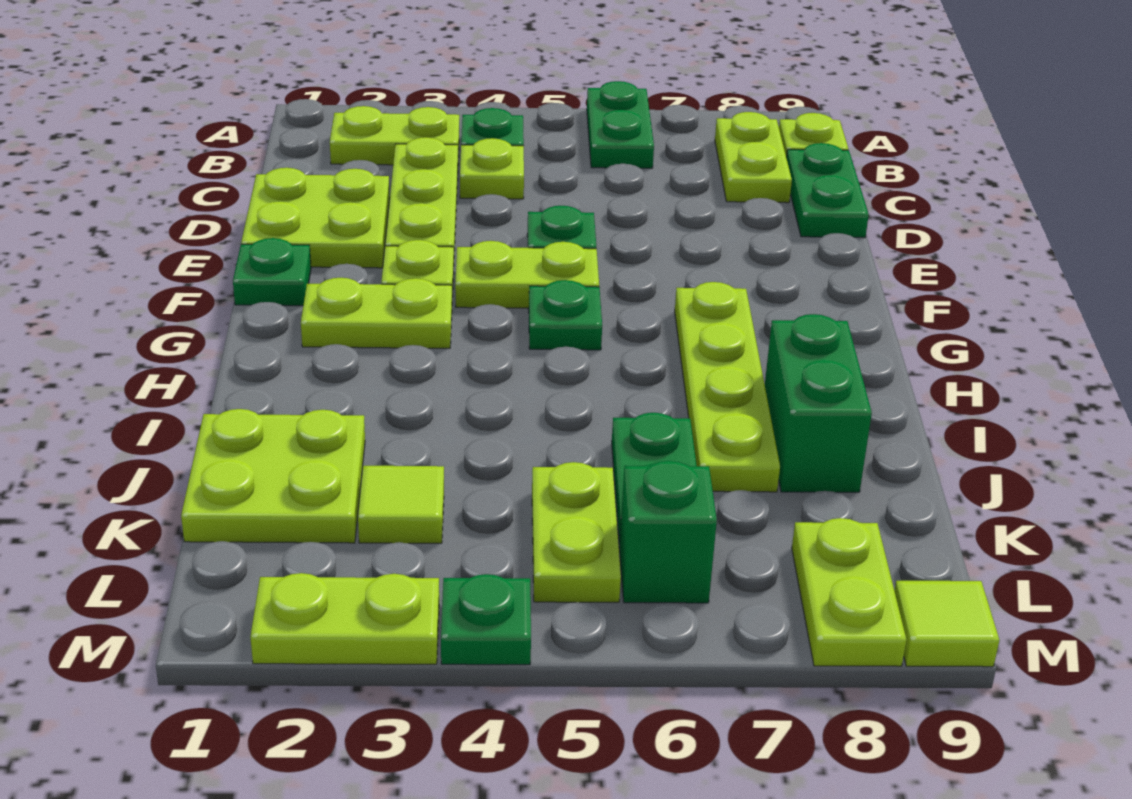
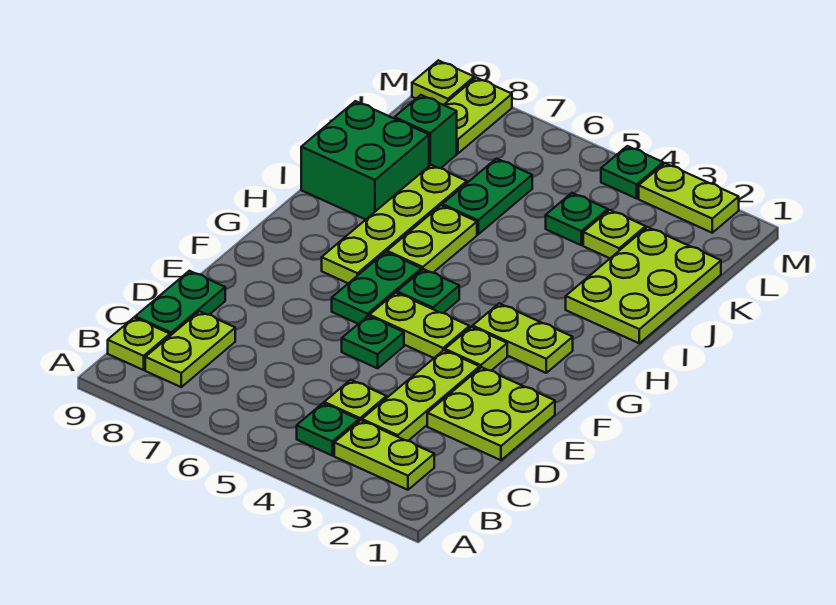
green plate A6:B6 level 1 -> green plate F6:G6 level 1
green plate F1 level 1 -> green plate K4 level 1
green brick I8:J8 level 1 -> green brick I8:J9 level 1
lime plate J1:K2 level 1 -> lime plate I1:K2 level 1
lime tile K3 level 1 -> lime plate K3 level 1
lime plate K5:L5 level 1 -> lime plate H6:I6 level 1
green brick L6 level 1 -> green brick K8 level 1
lime tile M9 level 1 -> lime plate M9 level 1

